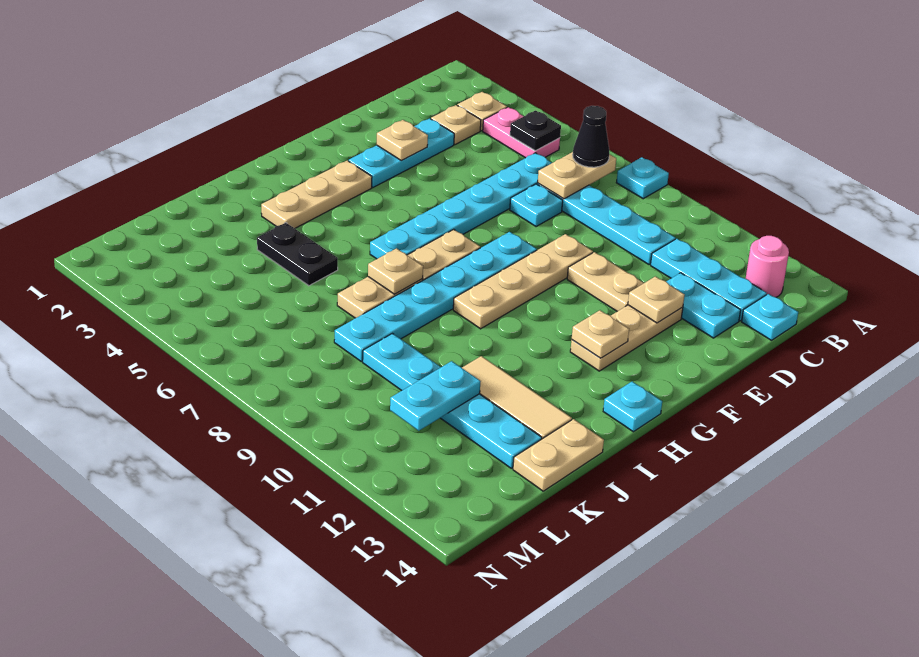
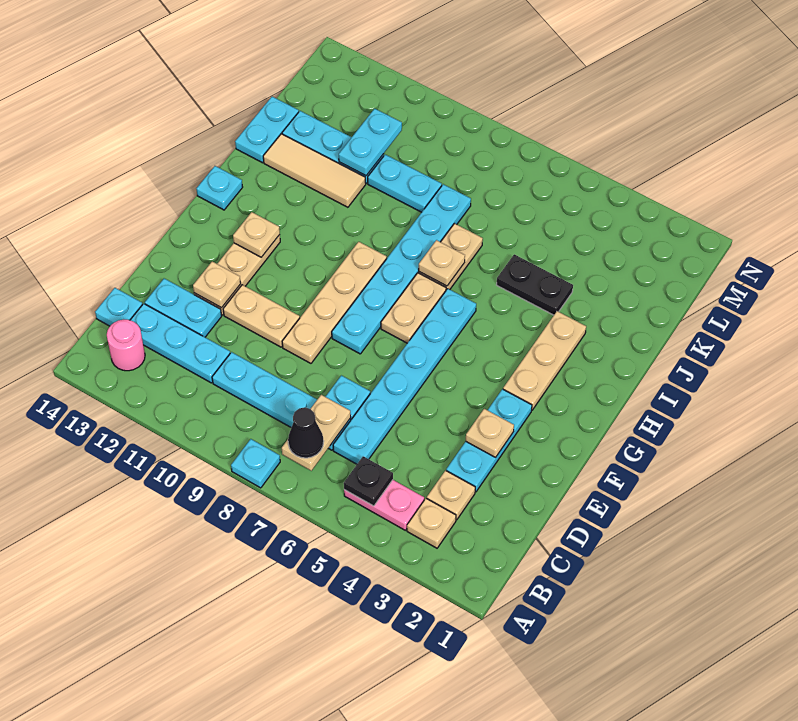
tan plate J14:K14 level 1 -> cyan plate J14:K14 level 1

